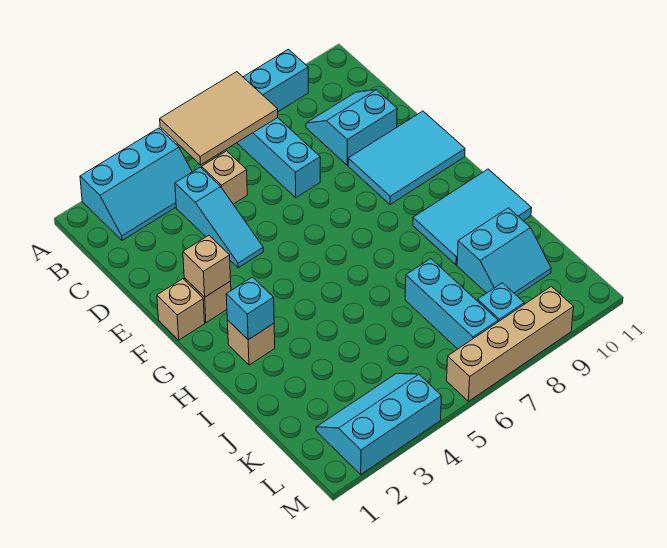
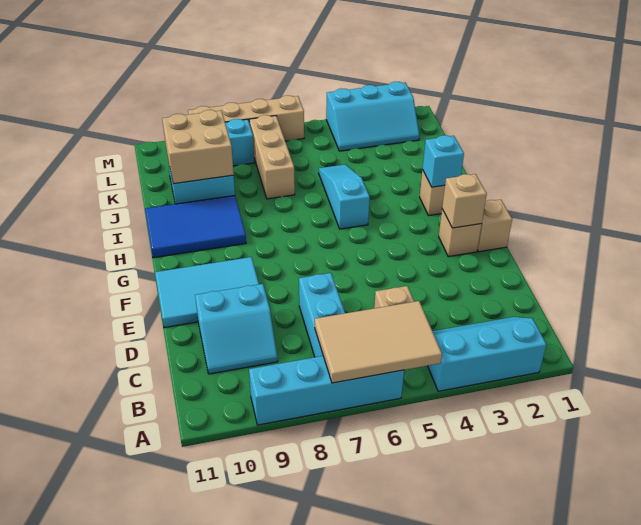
cyan slope C4:E4 level 1 top C -> cyan slope H5:J5 level 1 top H
cyan tile H9:I11 level 1 -> blue tile H9:I11 level 1
cyan brick J7:L7 level 1 -> tan brick J7:L7 level 1
none -> tan brick J9:K10 level 2

